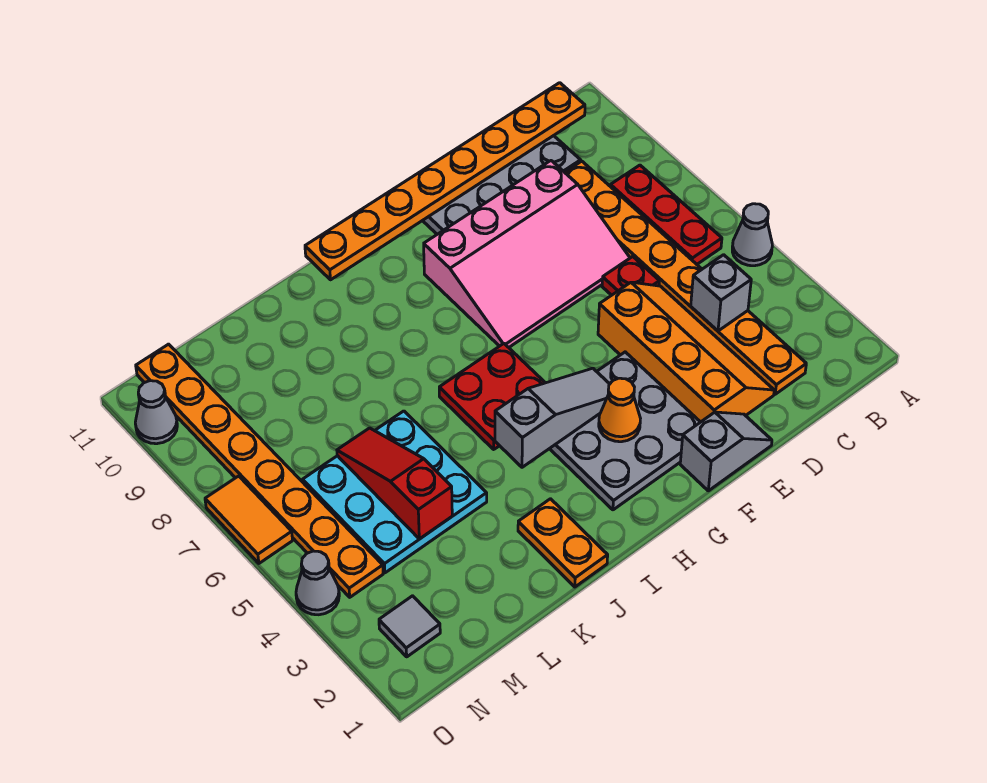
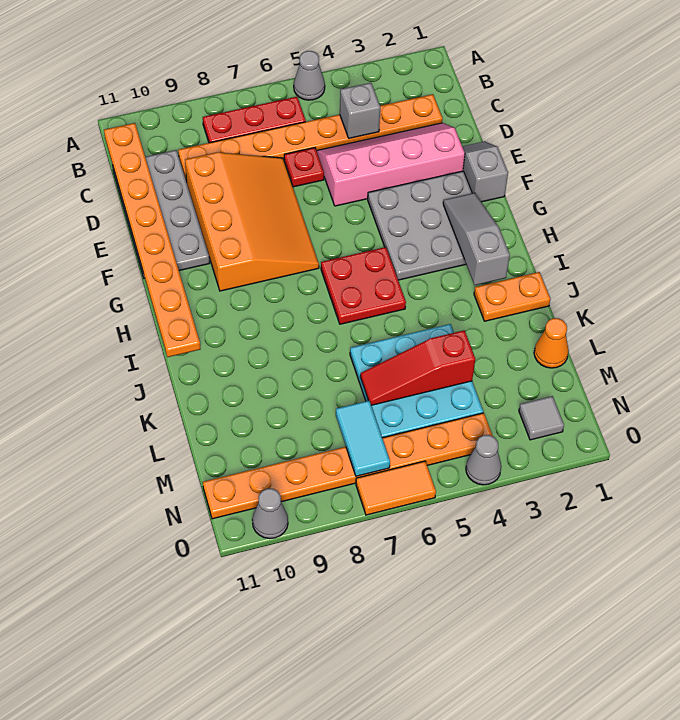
orange slope D2:E5 level 1 top E -> pink slope D2:E5 level 1 top E
pink slope D7:G9 level 1 top 9 -> orange slope D7:G9 level 1 top 9
orange cone G3 level 2 -> orange cone L1 level 1
grey slope G4:I4 level 2 top I -> grey slope G2:I2 level 2 top I
none -> cyan tile M7:N7 level 2

